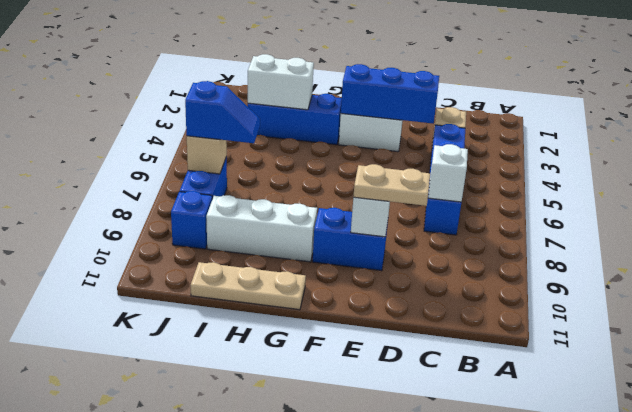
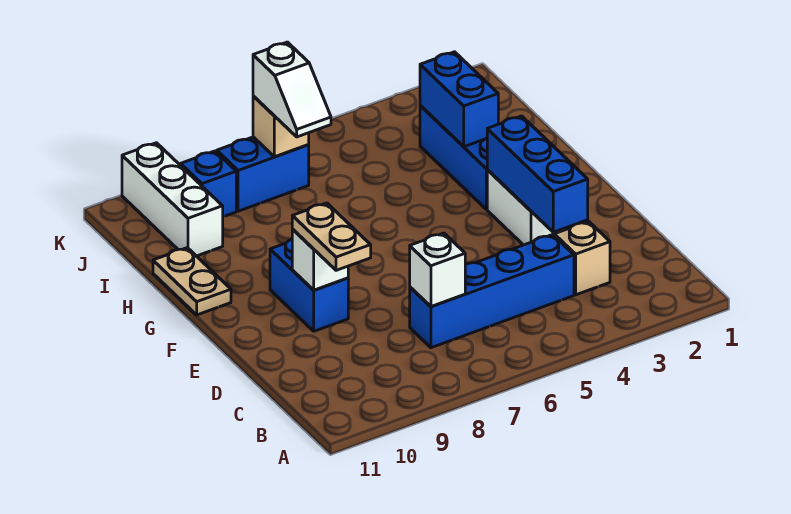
white brick G9:I9 level 1 -> white brick I10:K10 level 1
tan plate G11:I11 level 1 -> tan plate G11:H11 level 1
white brick H3:I3 level 2 -> blue brick H3:I3 level 2
blue slope I7:J7 level 3 top J -> white slope I7:J7 level 3 top J

